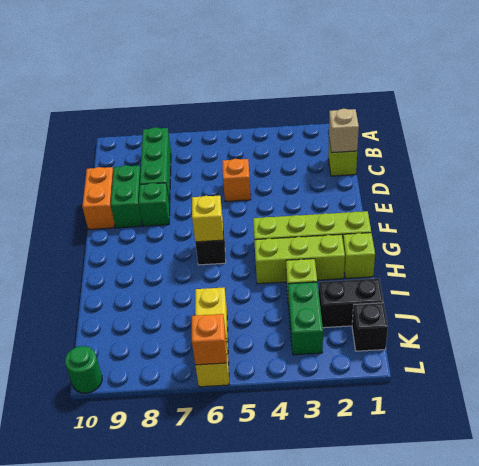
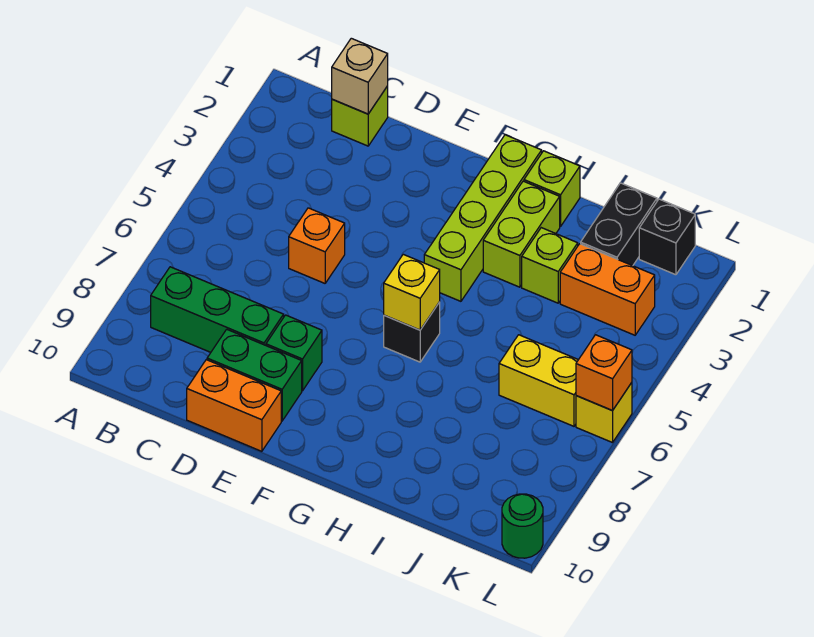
lime brick H2:H4 level 1 -> lime brick H2:H3 level 1
green brick J3:K3 level 1 -> orange brick J3:K3 level 1

